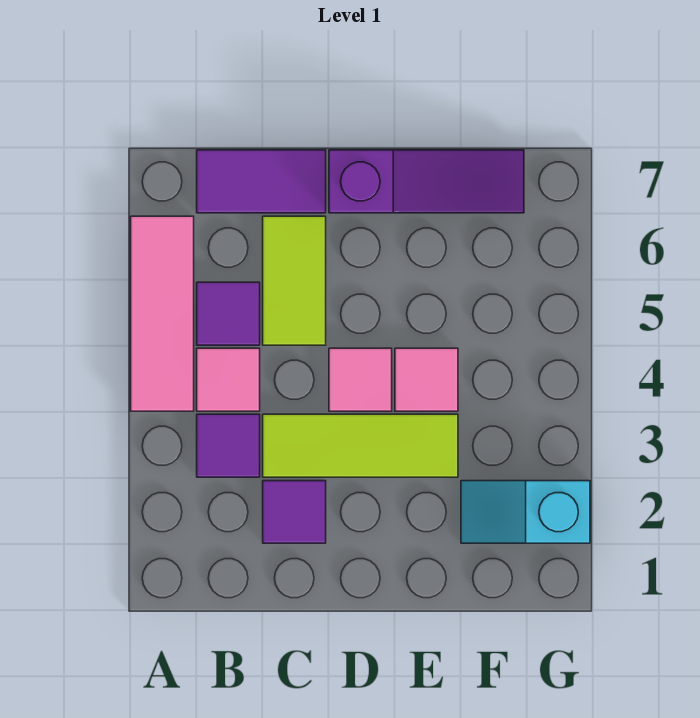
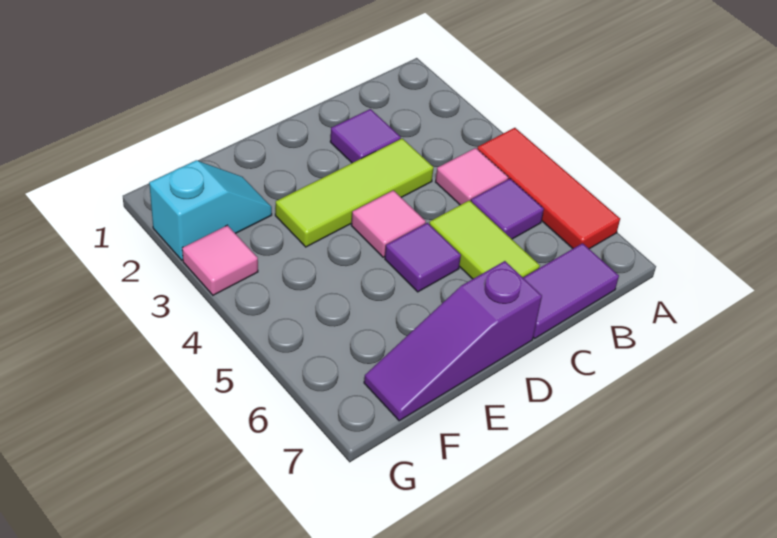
pink tile A4:A6 level 1 -> red tile A4:A6 level 1
purple tile B3 level 1 -> purple tile D5 level 1
pink tile E4 level 1 -> pink tile G3 level 1

